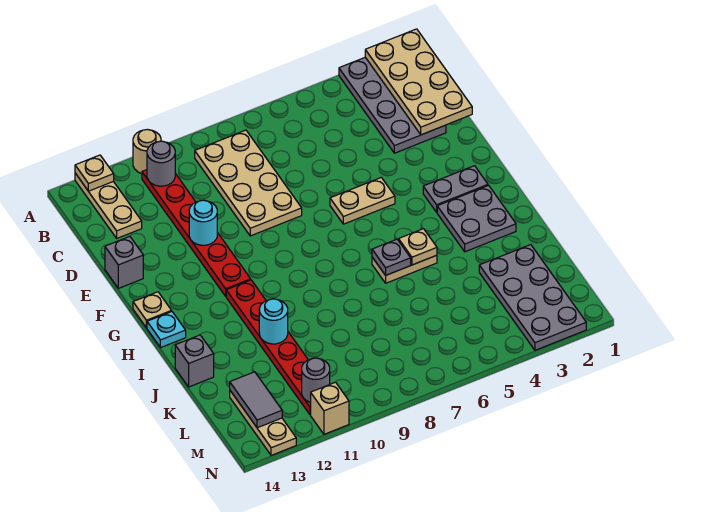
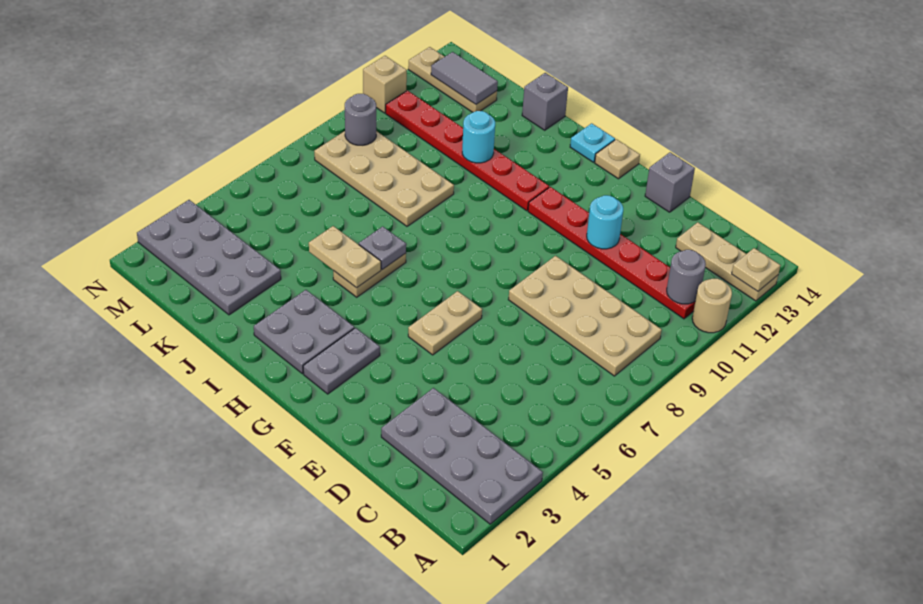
tan plate A1:D2 level 2 -> tan plate J8:M9 level 1
tan plate I5 level 2 -> tan plate I5:J5 level 2
grey round brick M11 level 2 -> grey round brick M9 level 2

